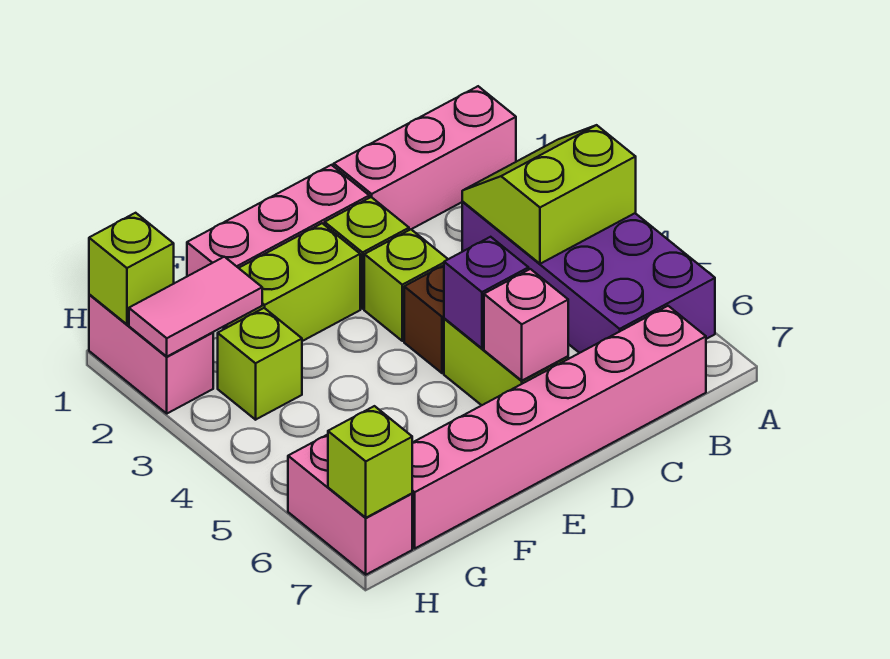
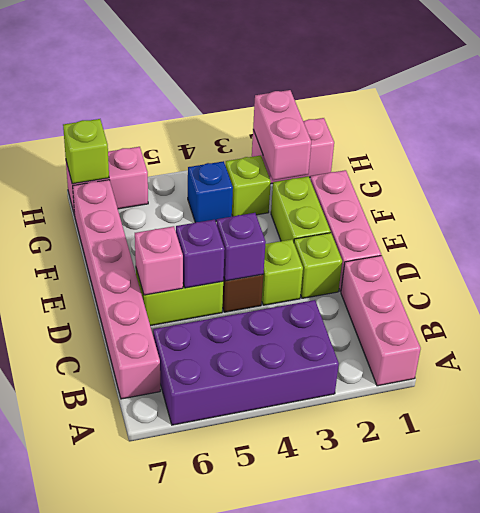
lime slope A3:B4 level 2 top 4 -> none
none -> purple brick D4 level 2
pink tile G2:H2 level 2 -> pink brick G2:H2 level 2
none -> blue brick G4 level 1
lime brick H1 level 2 -> none

